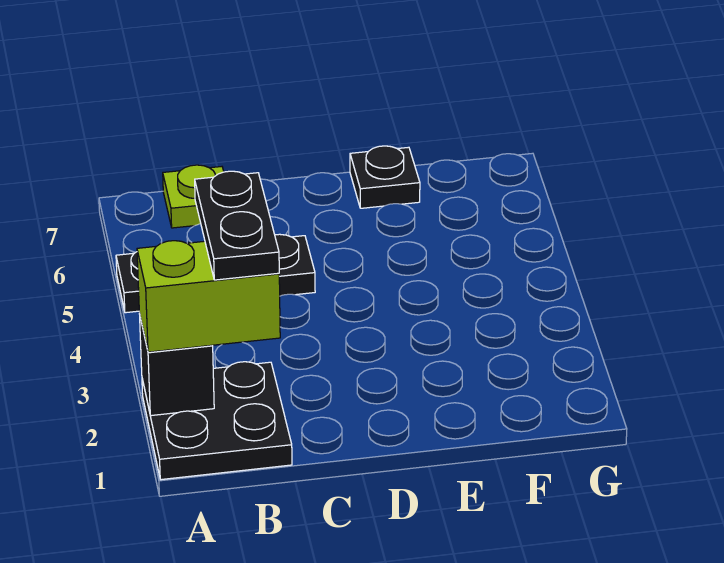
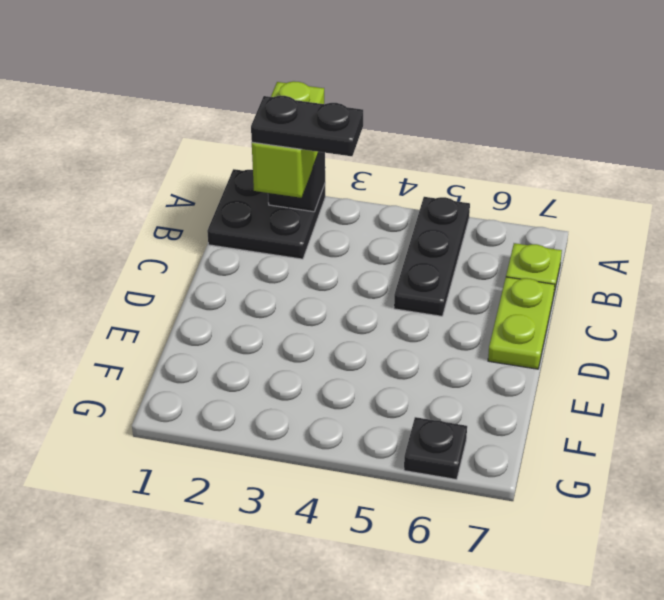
none -> lime plate C7:D7 level 1
black plate E7 level 1 -> black plate G6 level 1

